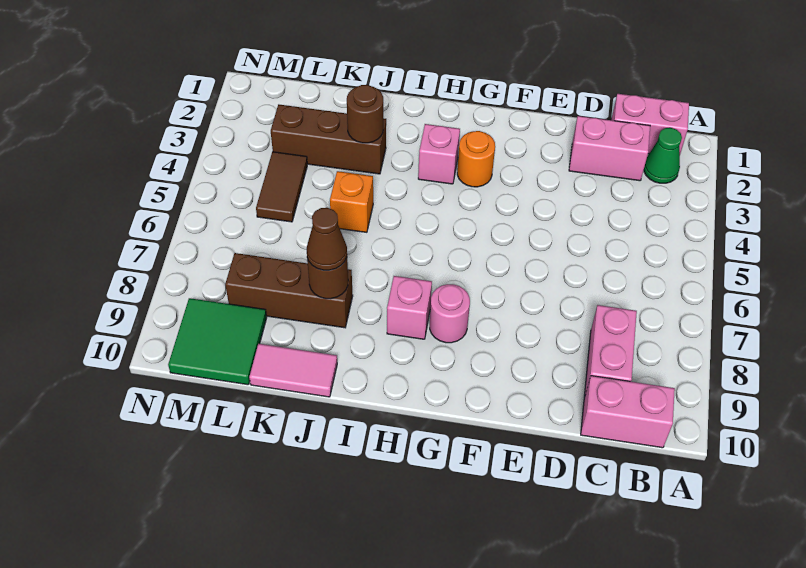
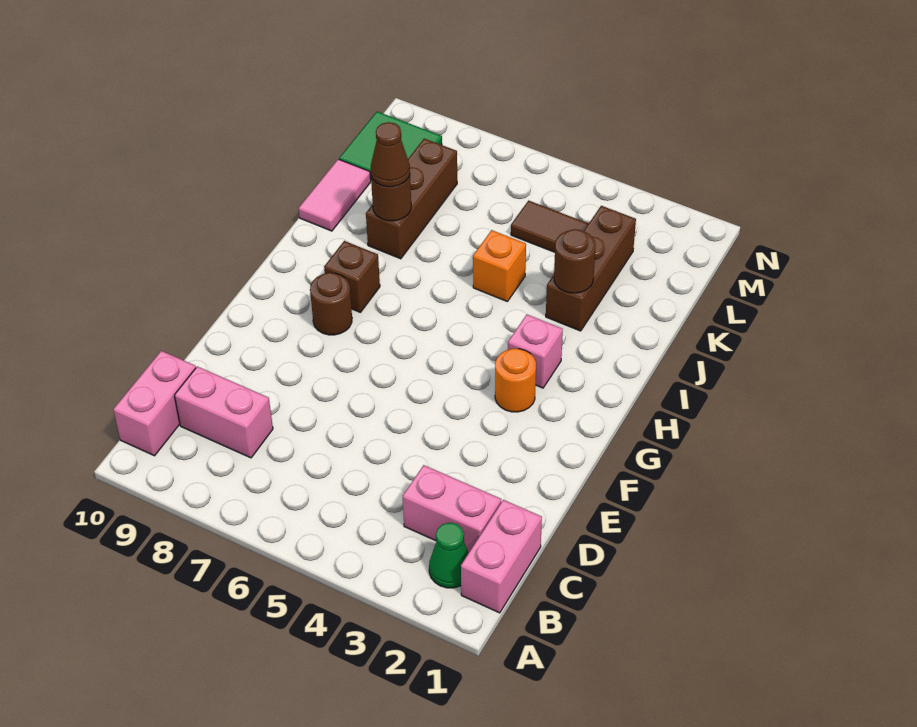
pink brick C2:D2 level 1 -> pink brick C2:C3 level 1
pink round brick G8 level 1 -> brown round brick G8 level 1
pink brick H8 level 1 -> brown brick H8 level 1

